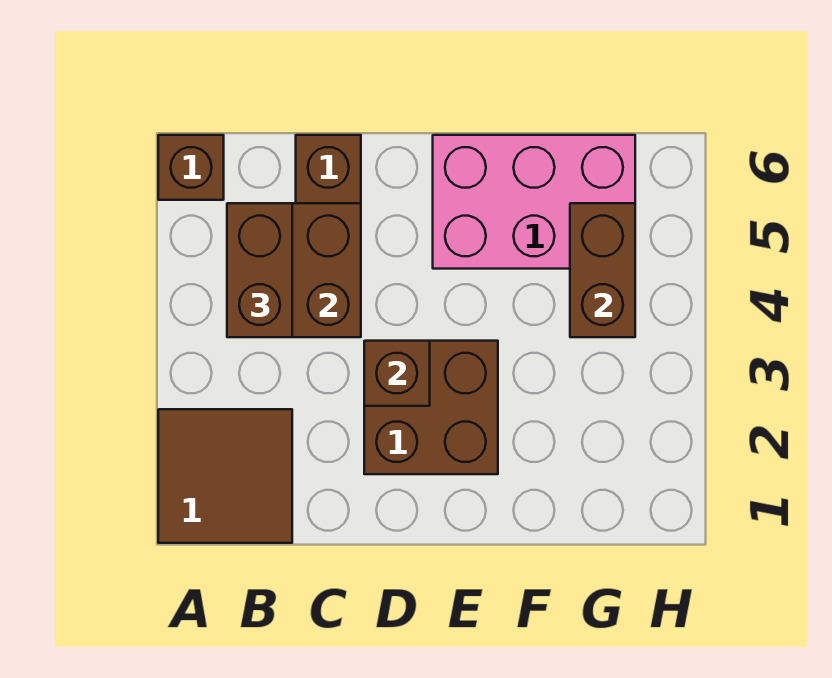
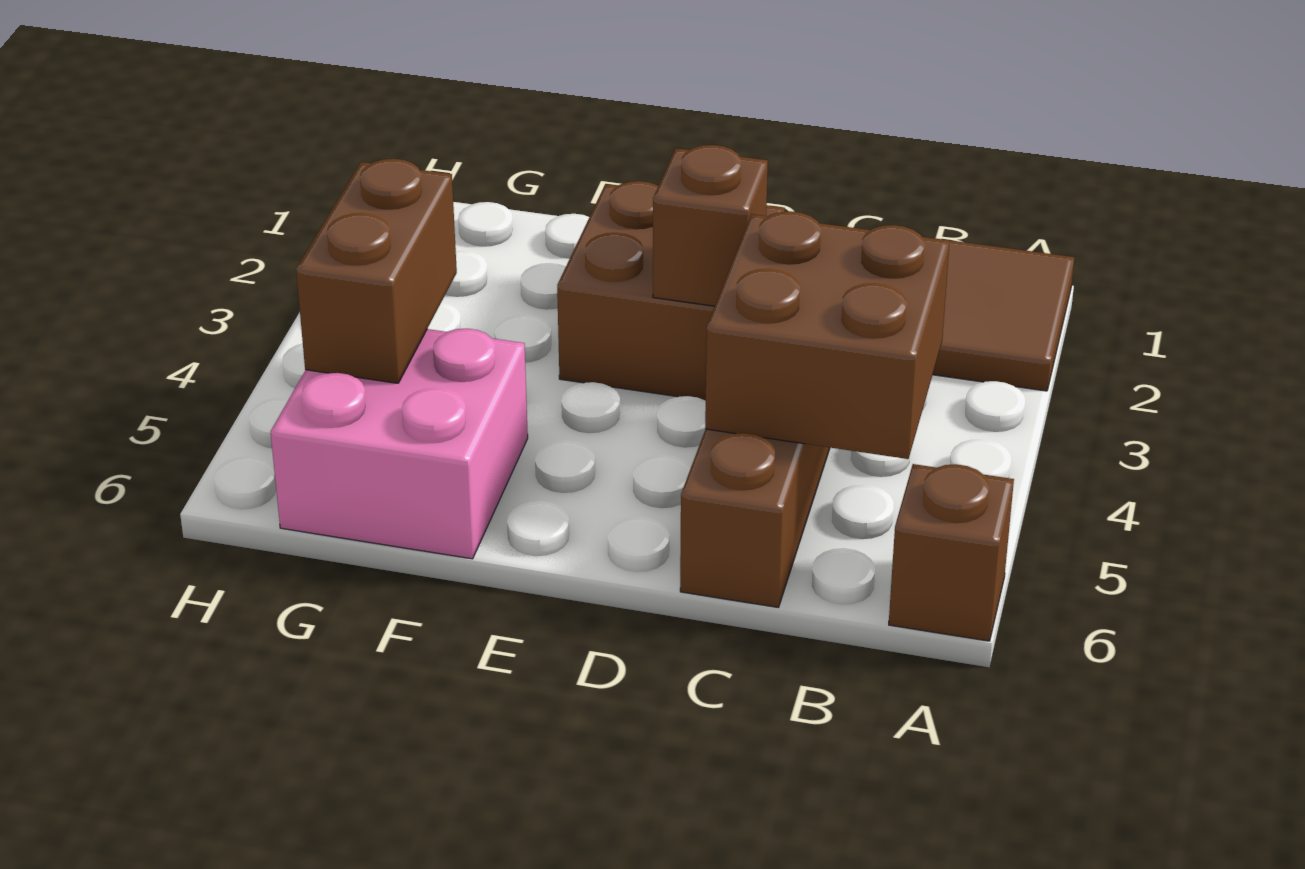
brown brick B4:B5 level 3 -> none
pink brick E5:G6 level 1 -> pink brick F5:G6 level 1

